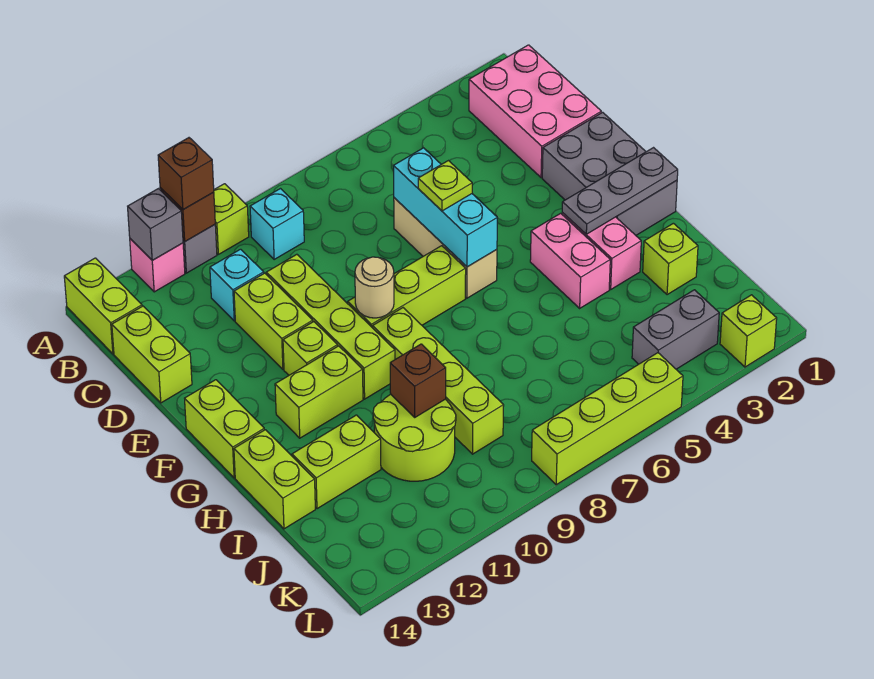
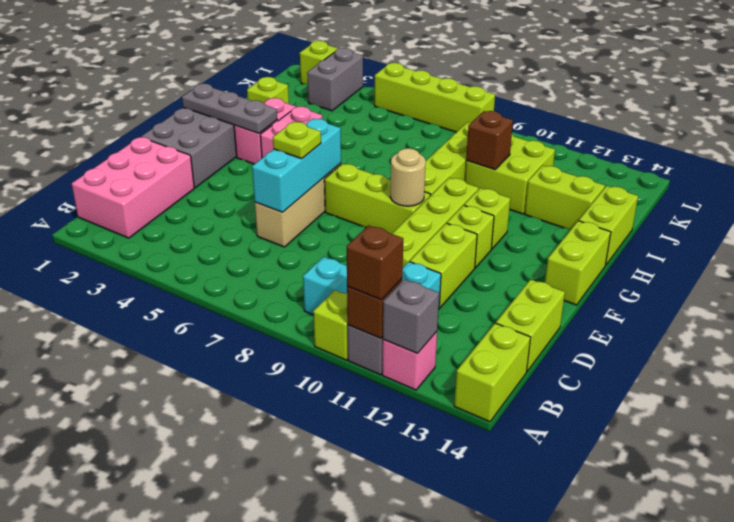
lime brick G11:G12 level 1 -> lime brick G11 level 1
lime round brick I10:J11 level 1 -> lime brick I10:J11 level 1
grey brick K3:K4 level 1 -> grey brick K3:L3 level 1

